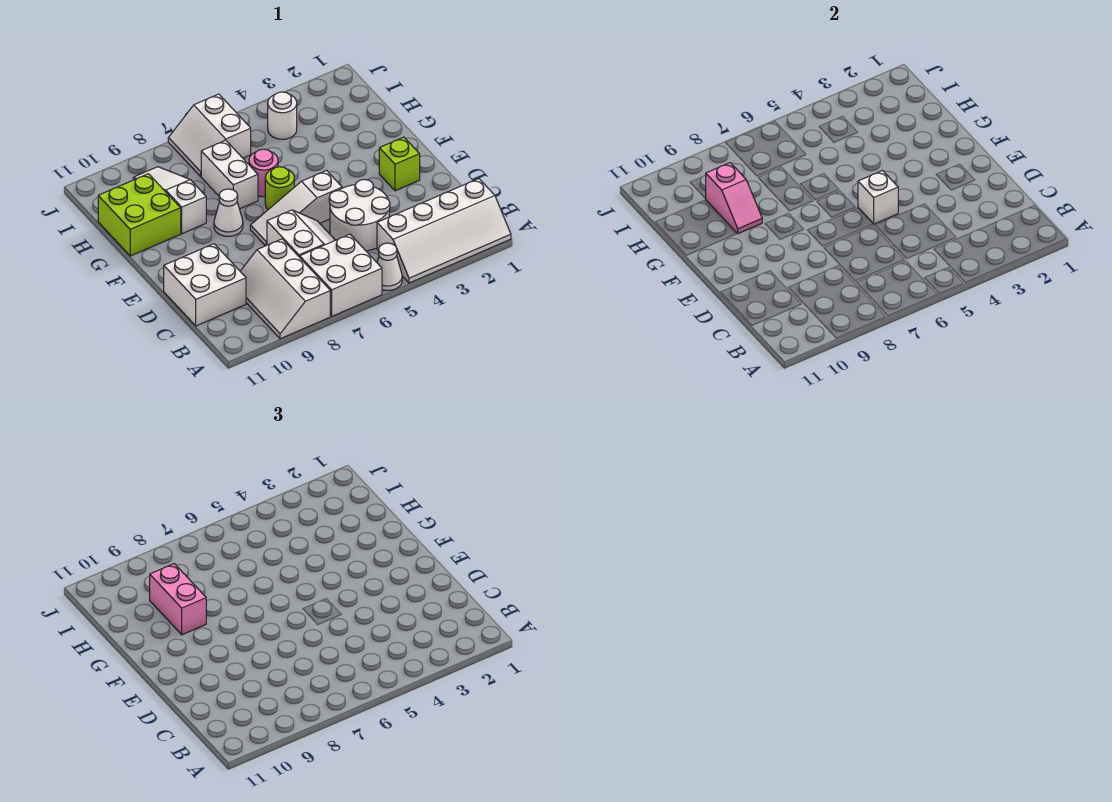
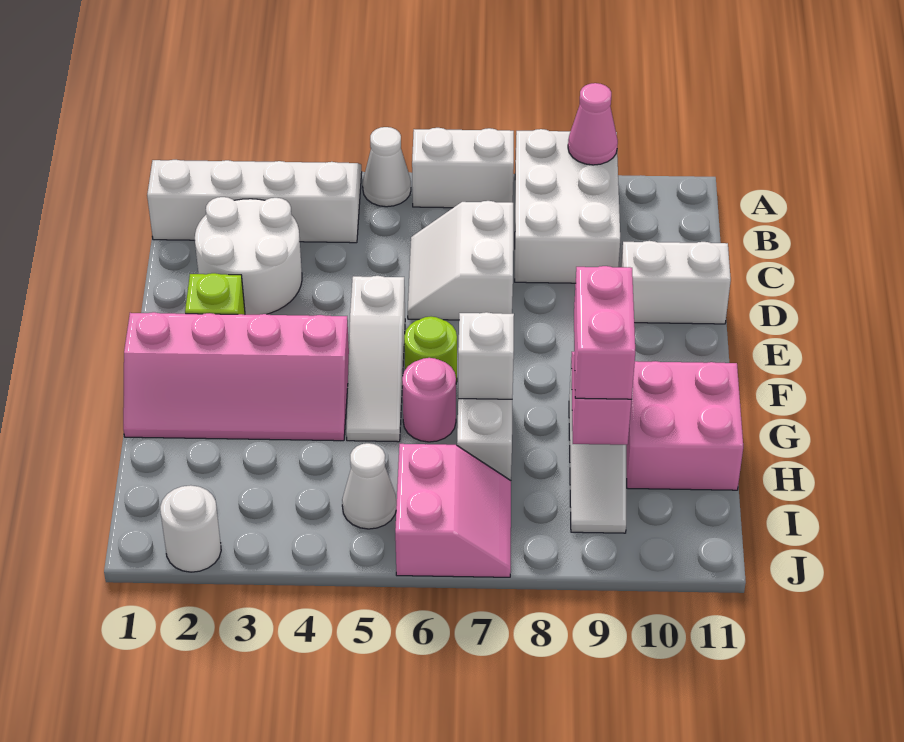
white brick A6:B7 level 1 -> white brick A6:A7 level 1
white slope A8:C9 level 1 top 8 -> white brick A8:C9 level 1
none -> pink cone A9 level 2
white round brick C4:D5 level 1 -> white round brick C2:D3 level 1
white brick C10:D11 level 1 -> white brick D10:D11 level 1
white slope E5:E7 level 1 top 5 -> white slope E5:G5 level 1 top E
white brick E5 level 2 -> white brick G7 level 2
none -> pink slope F1:G4 level 1 top F
white cone F8 level 1 -> white cone I5 level 1
lime brick G10:H11 level 1 -> pink brick G10:H11 level 1
white round brick I4 level 1 -> white round brick J2 level 1
white slope I6:J7 level 1 top 6 -> pink slope I6:J7 level 1 top 6

